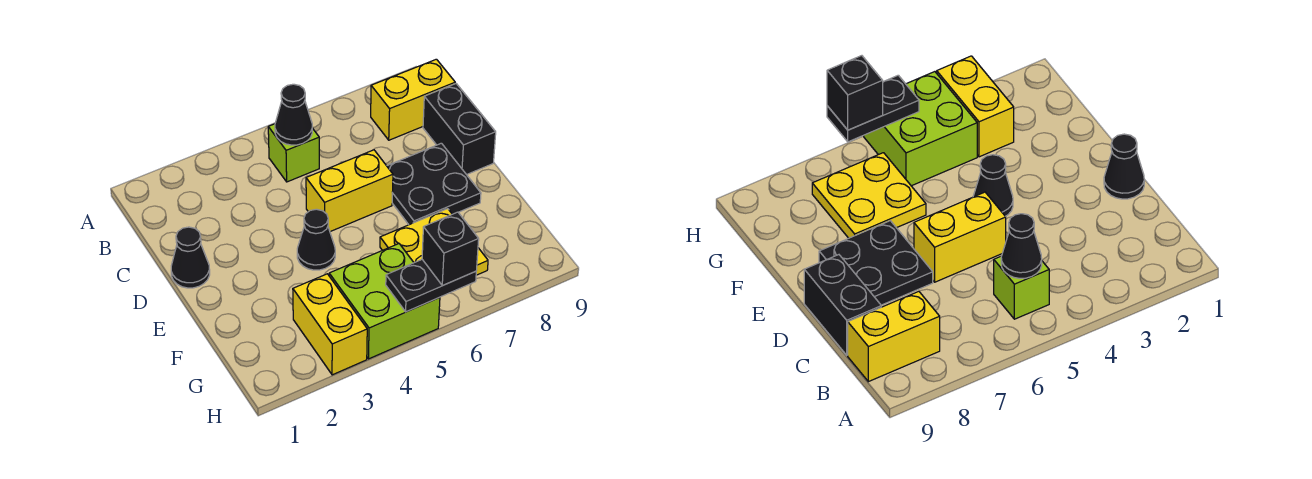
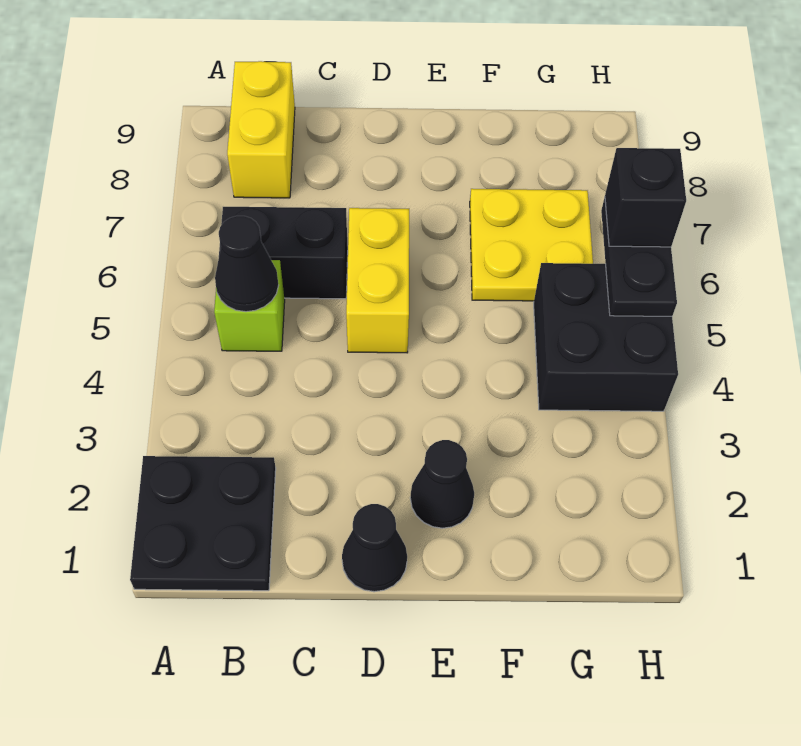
black brick C9:D9 level 1 -> black brick B6:C6 level 1
black plate D7:E8 level 1 -> black plate A1:B2 level 1
black cone E4 level 1 -> black cone E2 level 1
yellow brick G3:H3 level 1 -> none
lime brick G4:H5 level 1 -> black brick G4:H5 level 1

